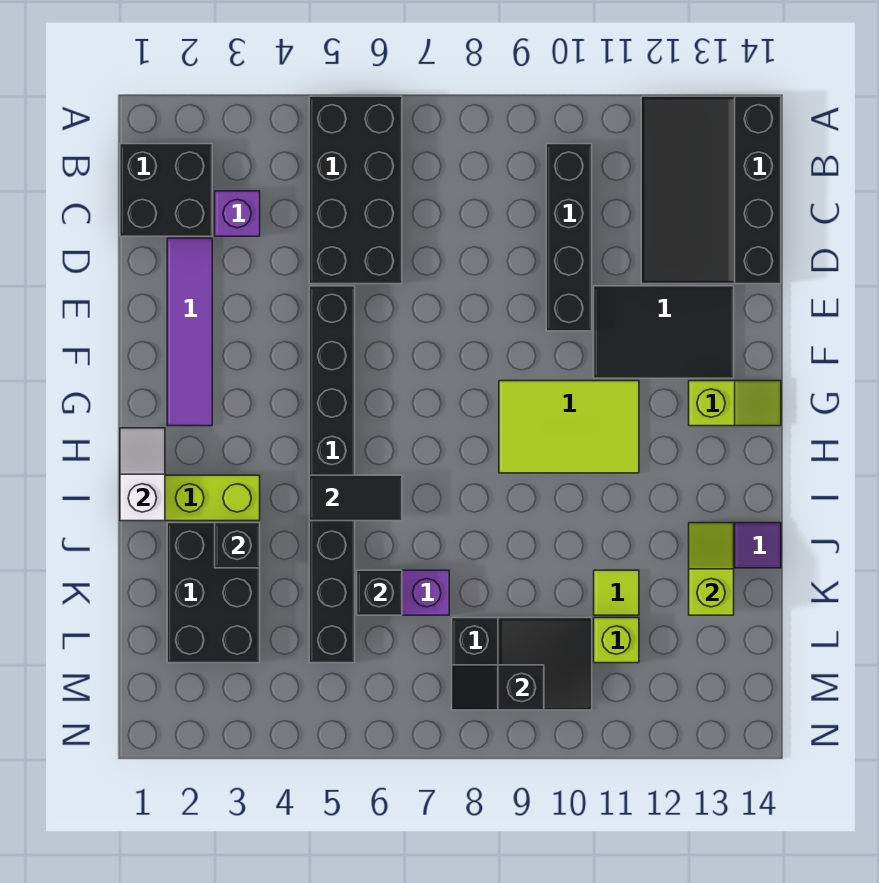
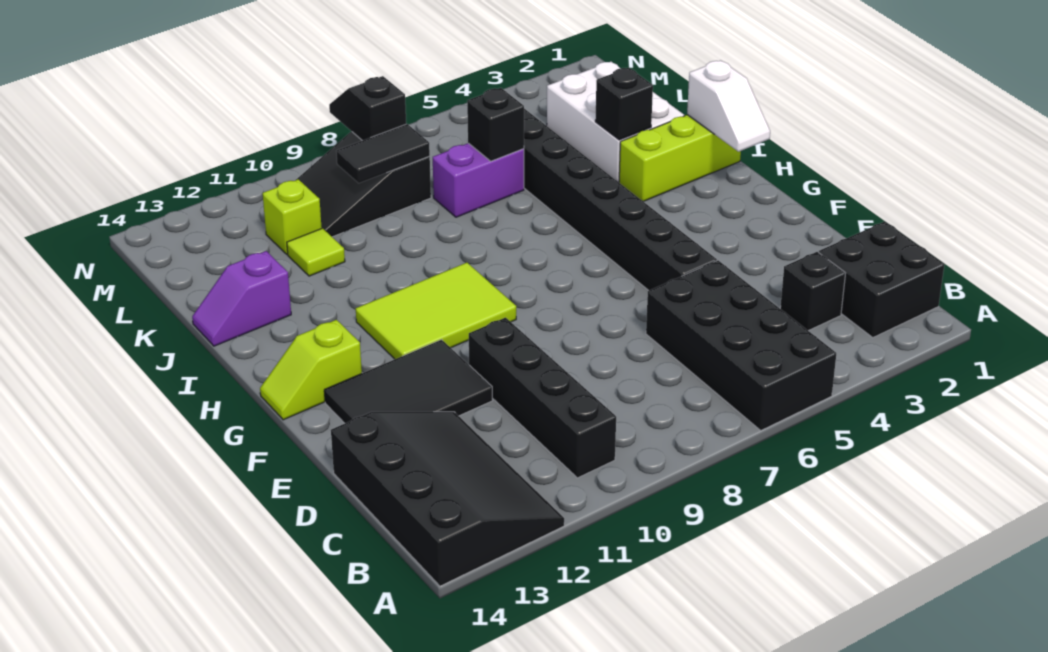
purple brick C3 level 1 -> black brick C3 level 1
purple tile D2:G2 level 1 -> none
black tile I5:I6 level 2 -> black tile L8:L9 level 2
black brick J2:L3 level 1 -> white brick J2:L3 level 1
lime slope J13:K13 level 2 top K -> none
black slope M8:M9 level 2 top 9 -> black slope M8:N8 level 2 top M

